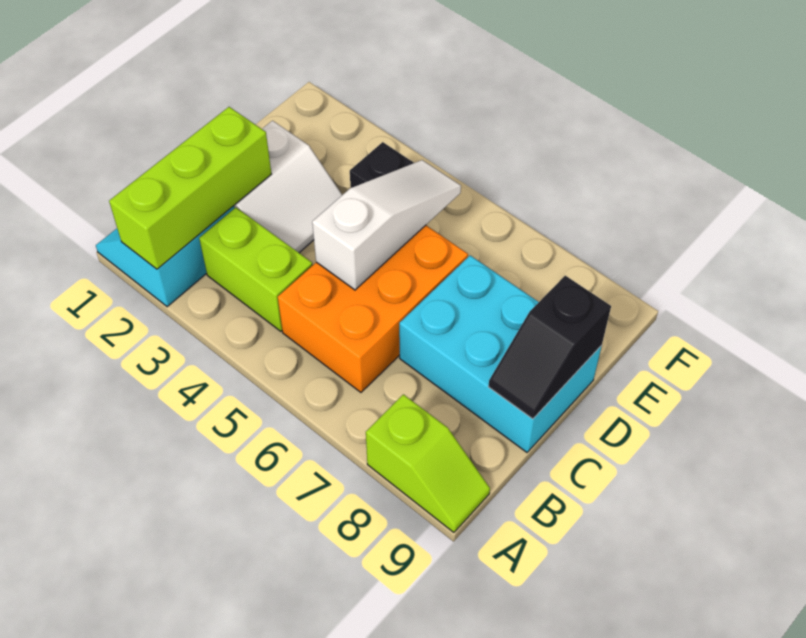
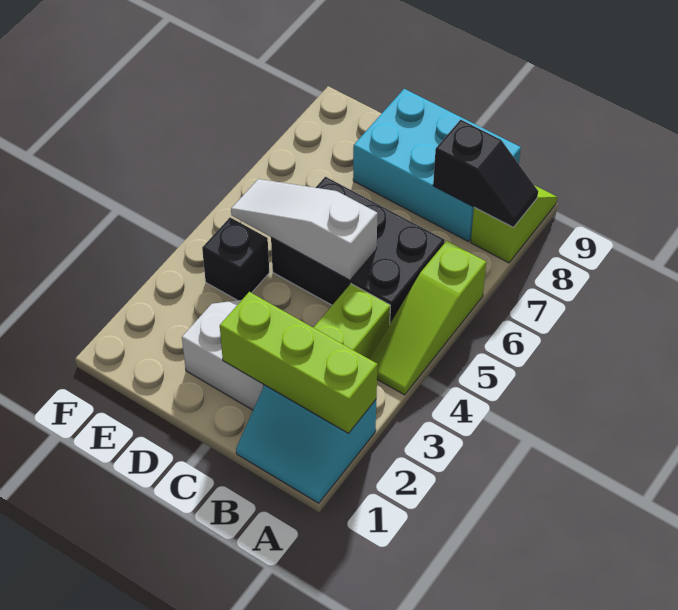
none -> lime slope A4:A6 level 1 top 6
orange brick B5:D6 level 1 -> black brick B5:D6 level 1
cyan brick C7:D9 level 1 -> cyan brick B8:D9 level 1
black slope C9:D9 level 2 top D -> black slope A8:B8 level 2 top B

